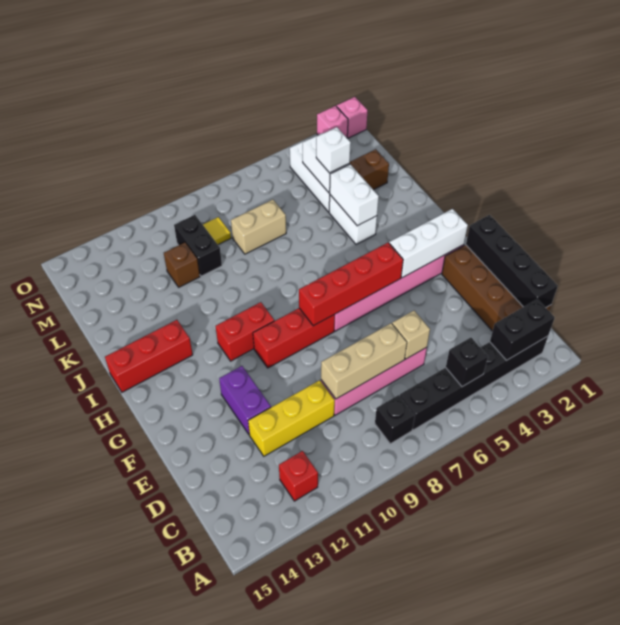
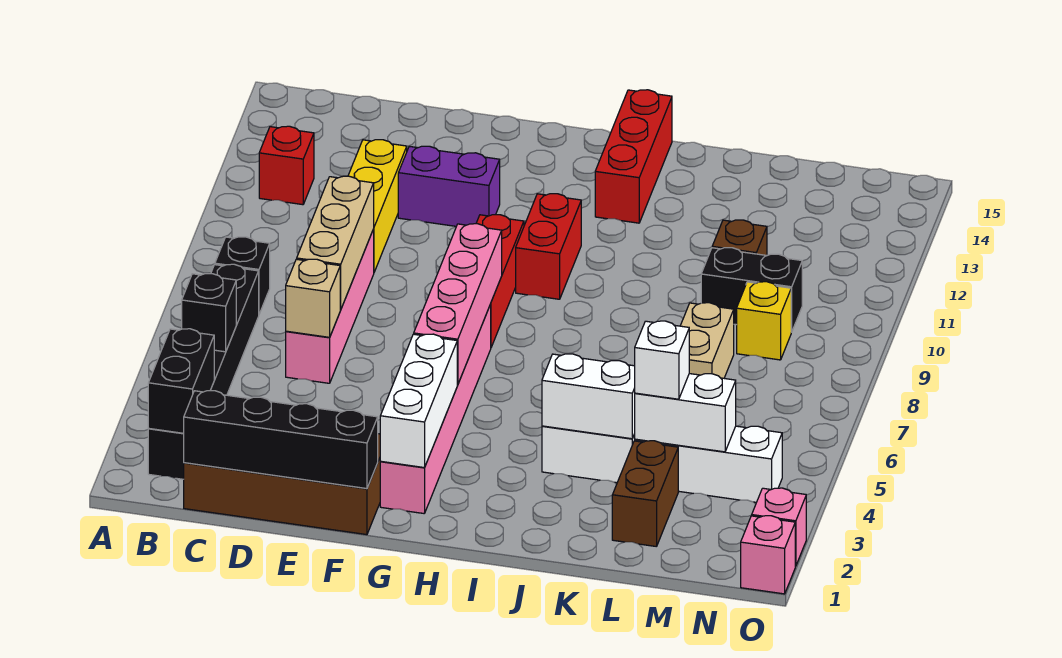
red brick G5:G8 level 2 -> pink brick G5:G8 level 2
yellow tile M9 level 1 -> yellow brick M9 level 1

